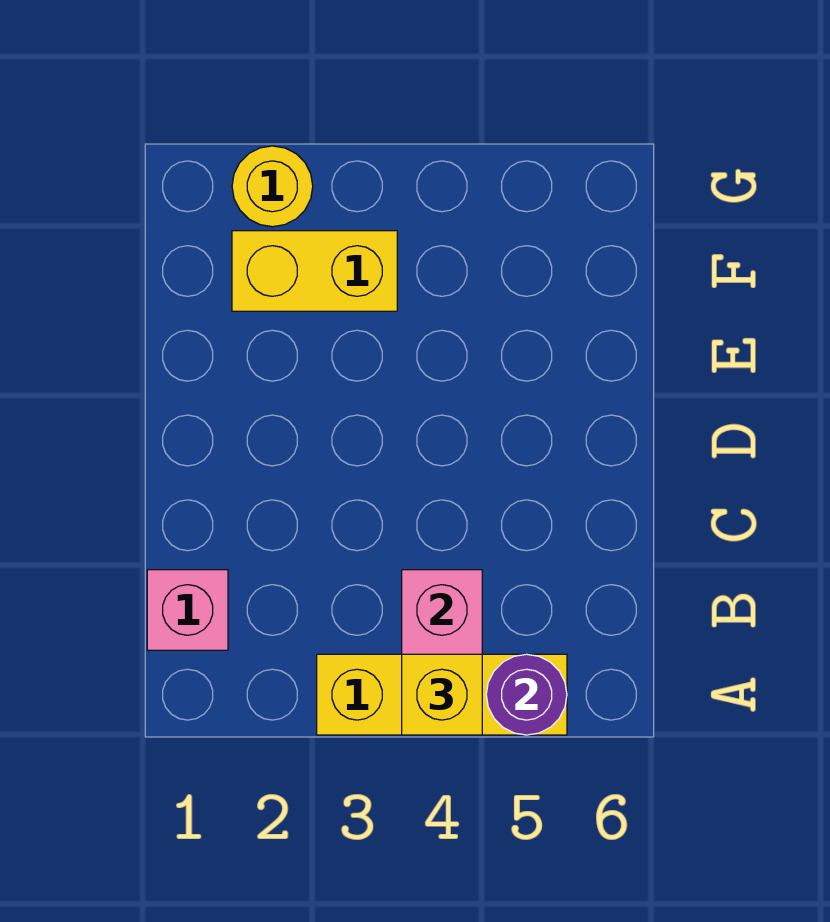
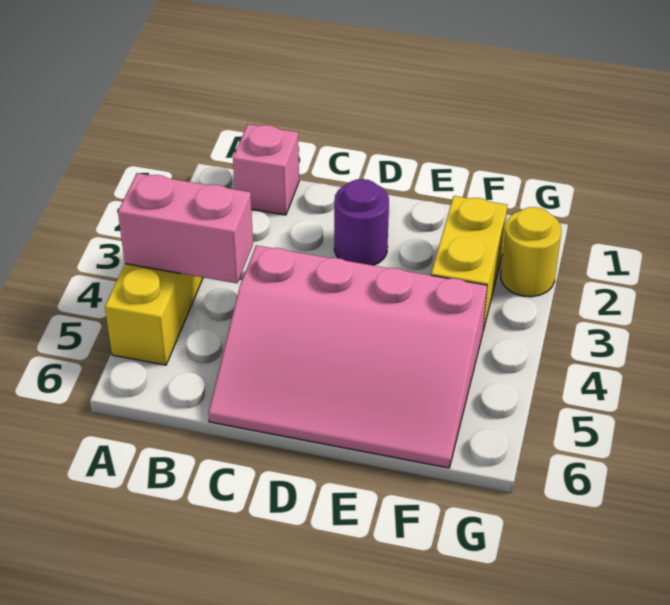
yellow brick A4 level 3 -> none
purple round brick A5 level 2 -> purple round brick D2 level 1
none -> pink slope C4:F6 level 1 top 4

